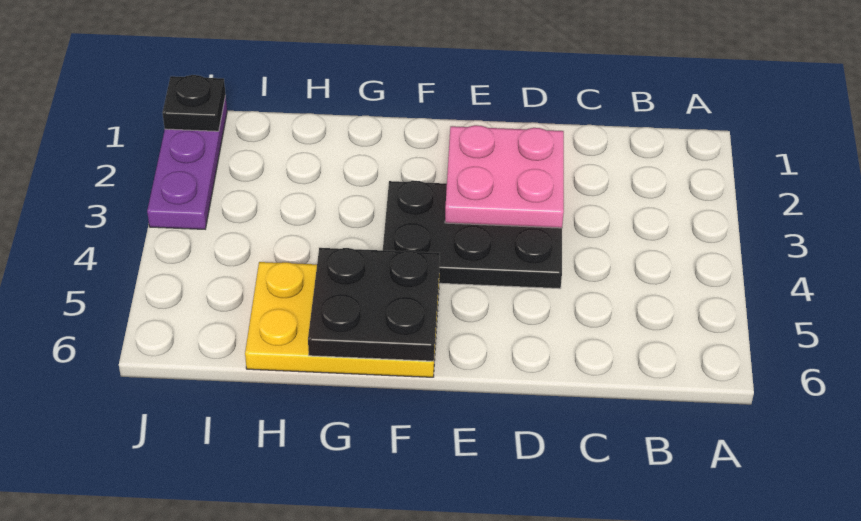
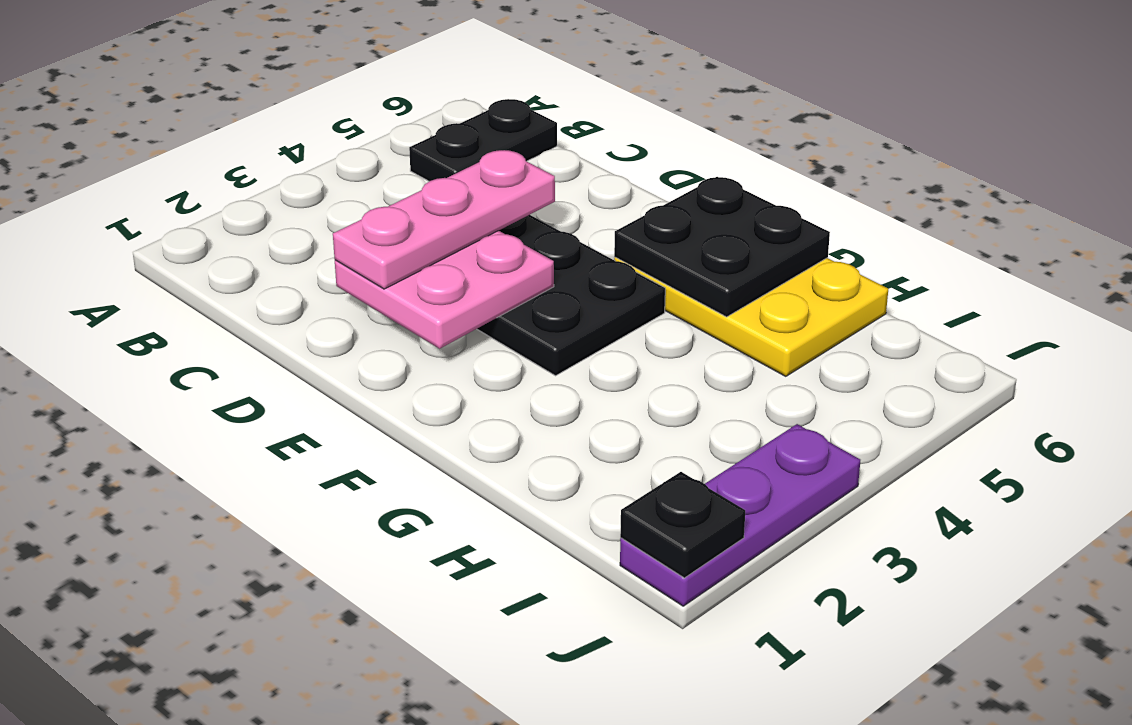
none -> black plate B5:B6 level 1
none -> pink plate D2:D4 level 3

